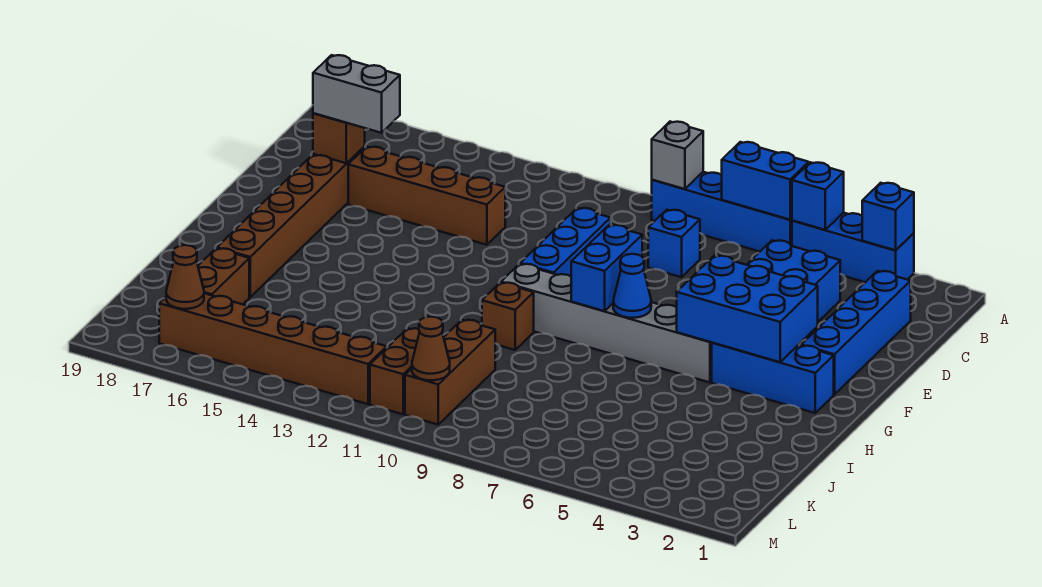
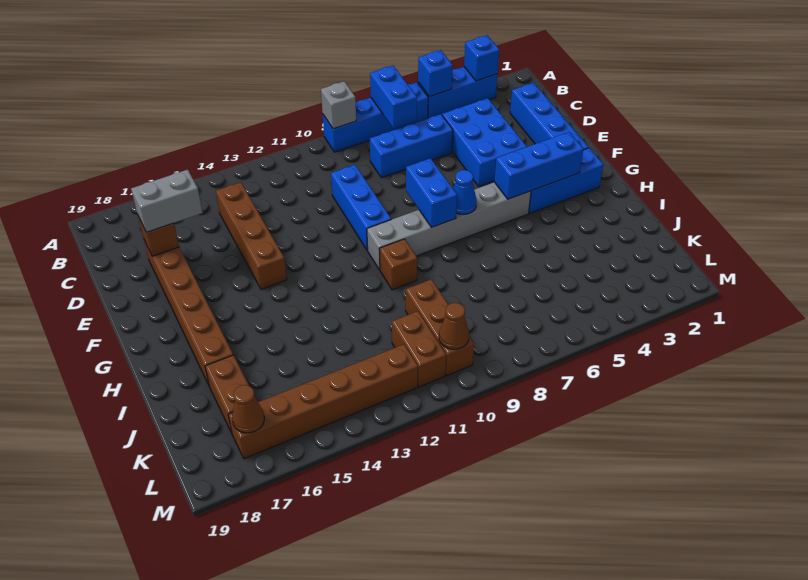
blue brick A6:A7 level 2 -> blue brick A7:B7 level 2
blue brick C8 level 1 -> blue brick C6:C8 level 1
brown brick D13:D16 level 1 -> brown brick C14:F14 level 1
blue brick F3:G5 level 2 -> blue brick G3:G5 level 2

